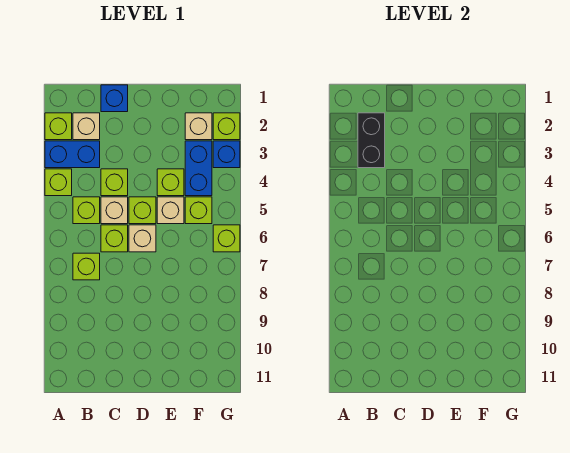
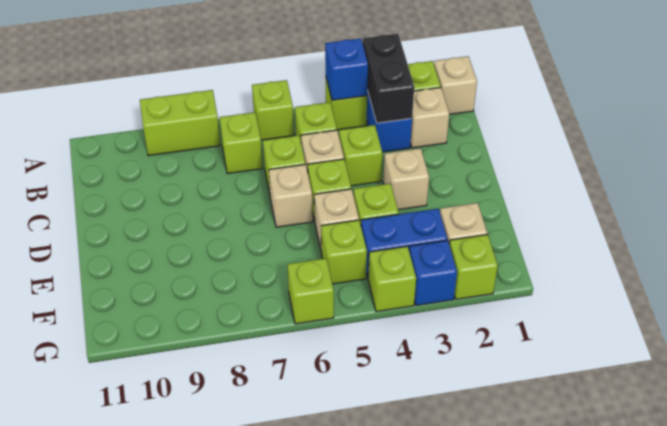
none -> tan brick A1 level 1
none -> lime brick A6 level 1
none -> lime brick A8:A9 level 1
black brick B2:B3 level 2 -> black brick A3:B3 level 2
blue brick C1 level 1 -> blue brick A4 level 2
none -> tan brick D3 level 1
none -> lime brick G4 level 1

